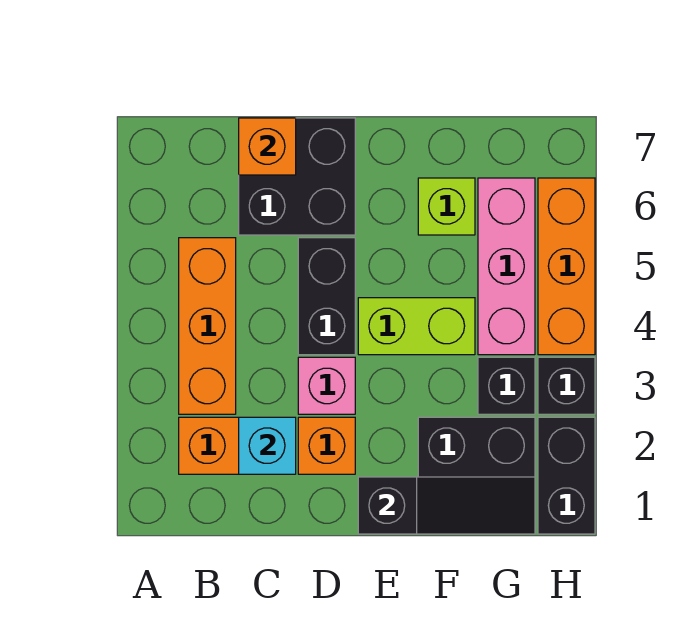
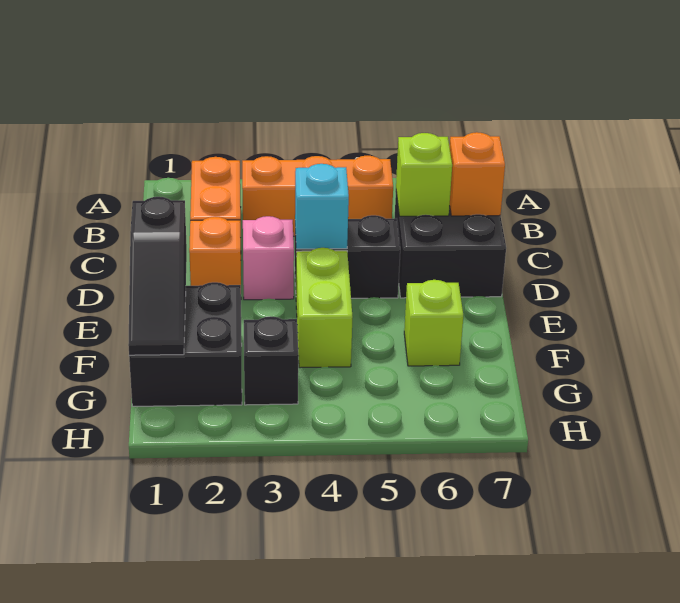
cyan brick C2 level 2 -> cyan brick D4 level 2
none -> lime brick C6 level 2
pink brick G4:G6 level 1 -> none
black brick H1:H2 level 1 -> none
black brick H3 level 1 -> none
orange brick H4:H6 level 1 -> none

